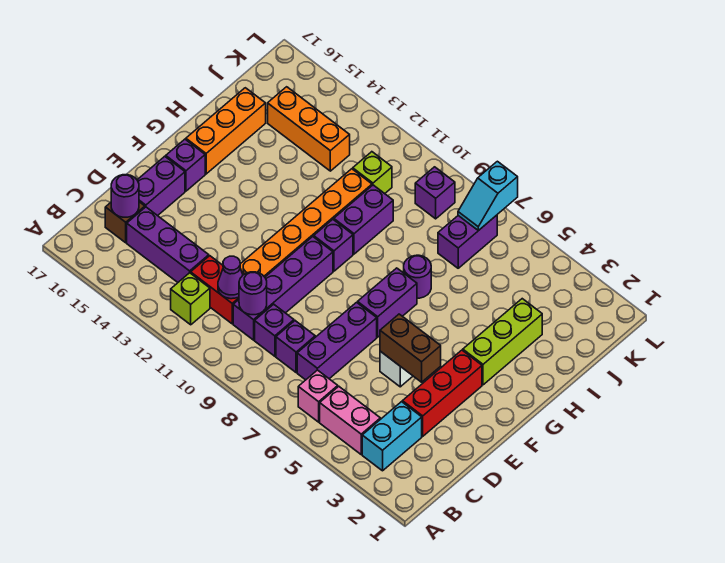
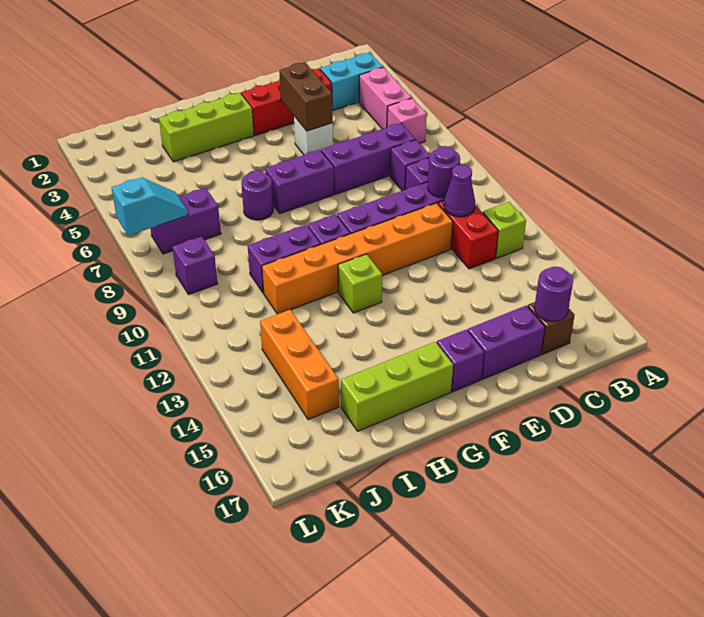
purple brick C13:C15 level 1 -> none
orange brick G16:I16 level 1 -> lime brick G16:I16 level 1
lime brick J11 level 1 -> lime brick G12 level 1

